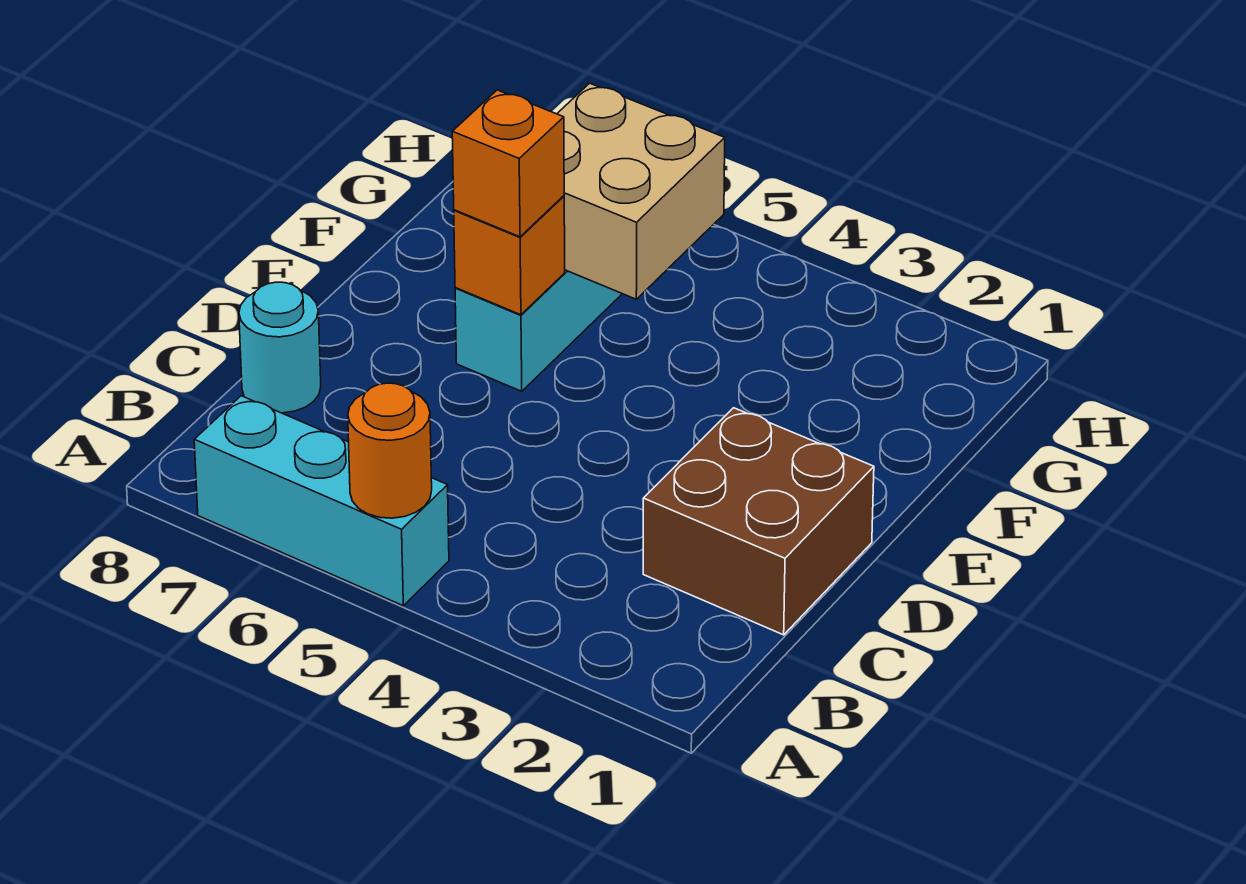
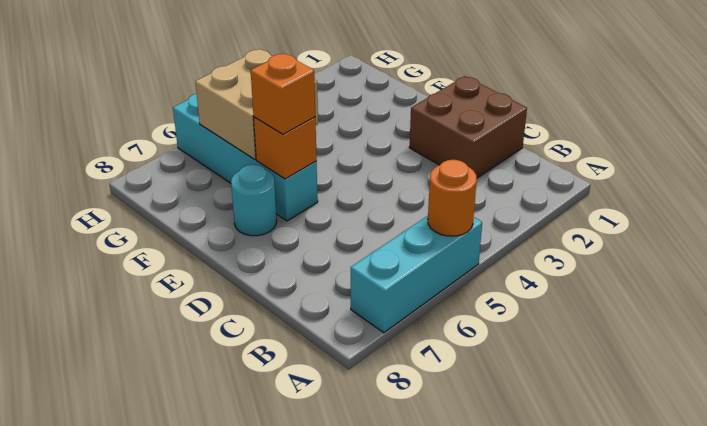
cyan round brick C8 level 1 -> cyan round brick E7 level 1

